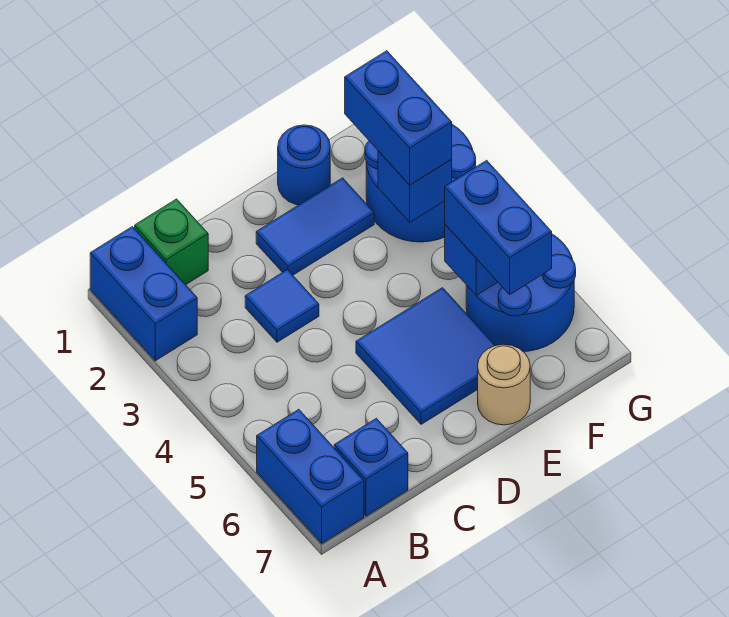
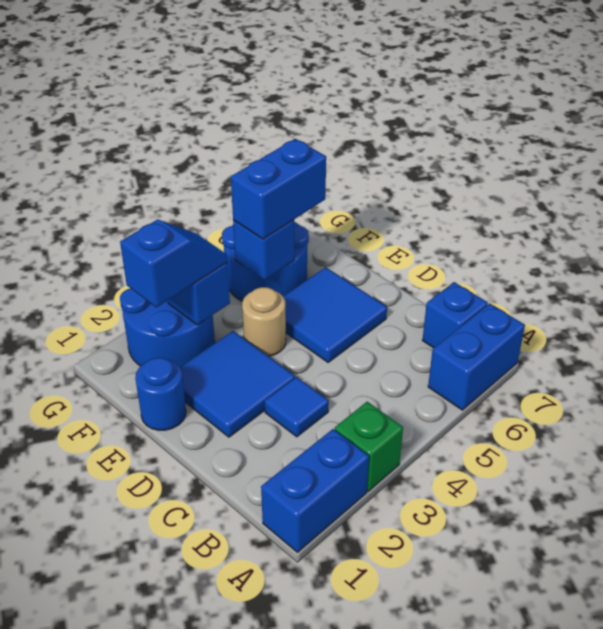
green brick B1 level 1 -> green brick A3 level 1
blue tile D2:E2 level 1 -> blue tile D2:E3 level 1
tan round brick E7 level 1 -> tan round brick E4 level 1
blue brick F2:F3 level 3 -> blue slope F2:F3 level 3 top 2

